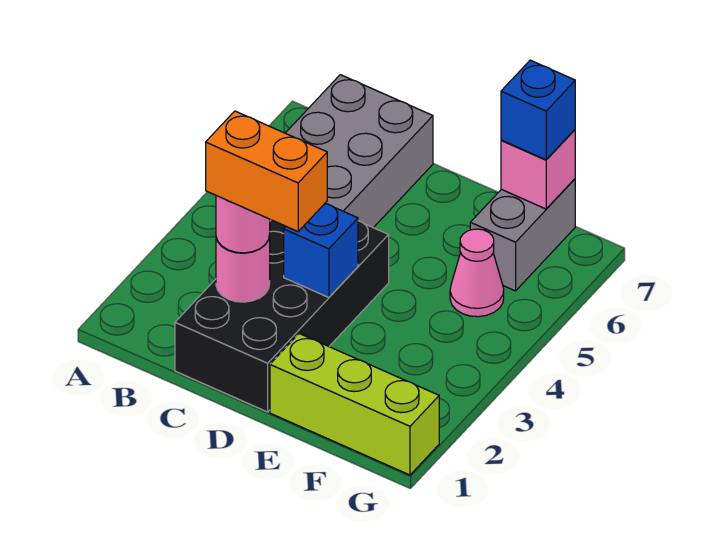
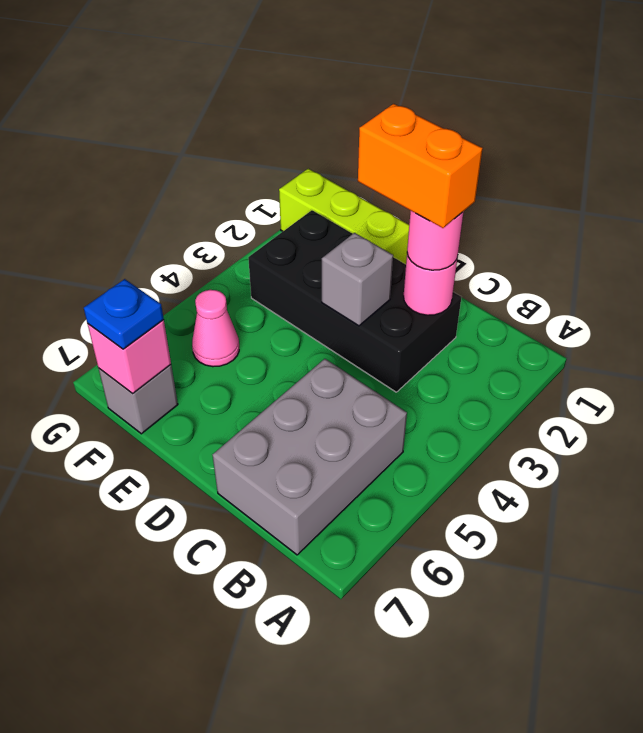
black brick C1:D4 level 1 -> black brick C2:F3 level 1
blue brick D3 level 2 -> grey brick D3 level 2
grey brick F6:F7 level 1 -> grey brick F7 level 1
blue brick F7 level 3 -> blue plate F7 level 3

